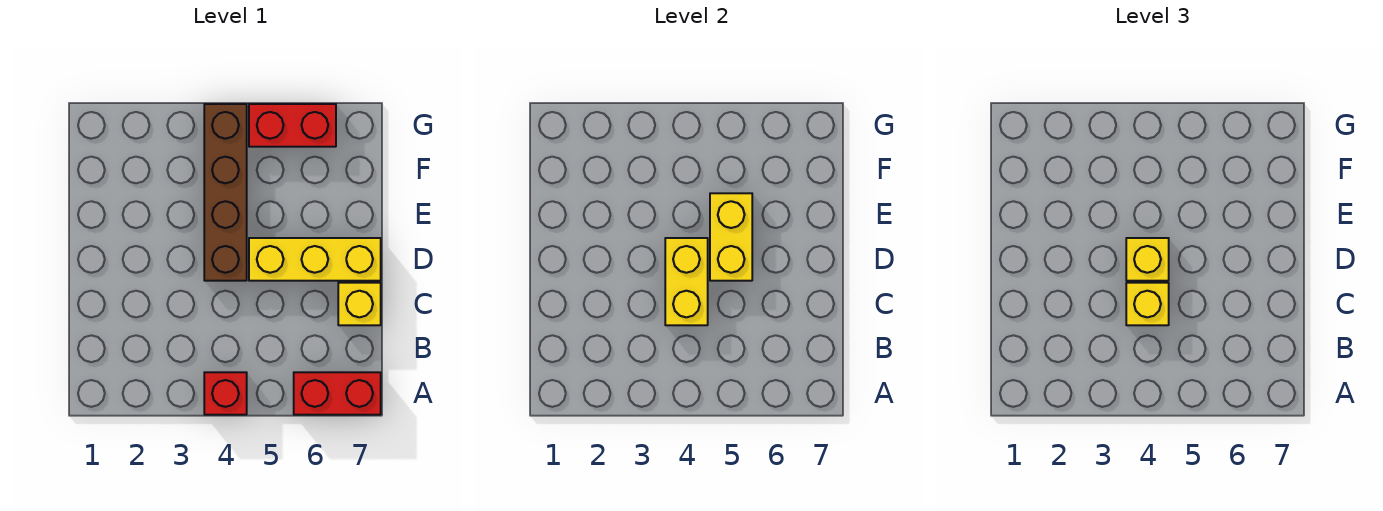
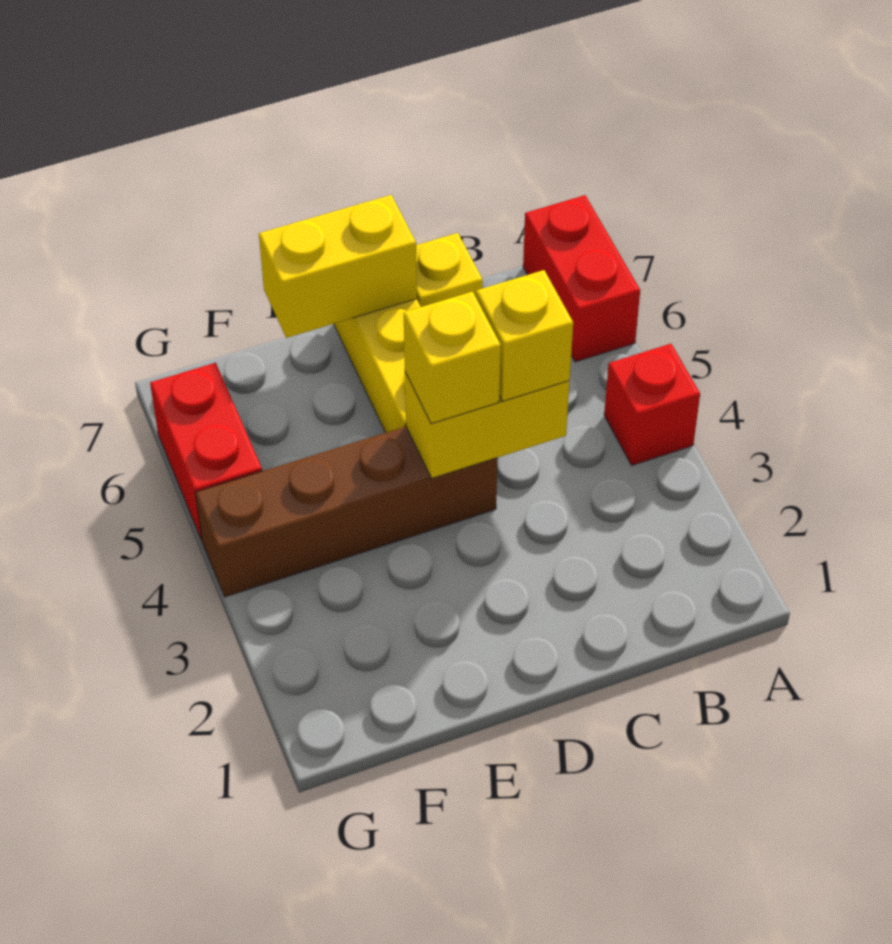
yellow brick D5:E5 level 2 -> yellow brick D7:E7 level 2

